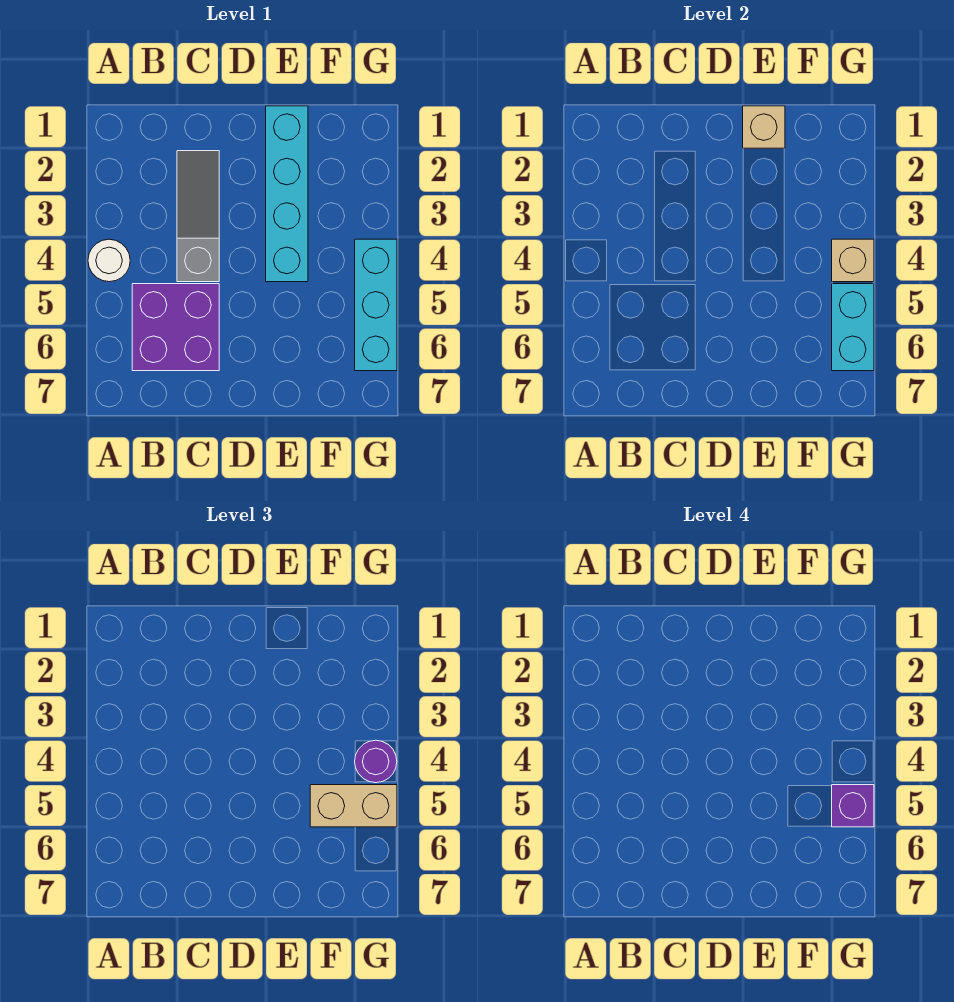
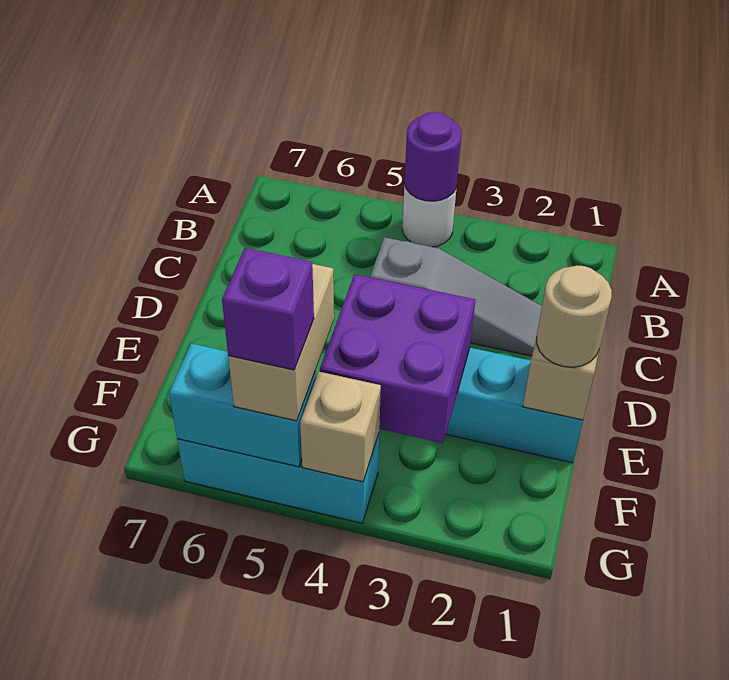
purple brick B5:C6 level 1 -> purple brick E3:F4 level 2
none -> tan round brick E1 level 3
purple round brick G4 level 3 -> purple round brick A4 level 2

